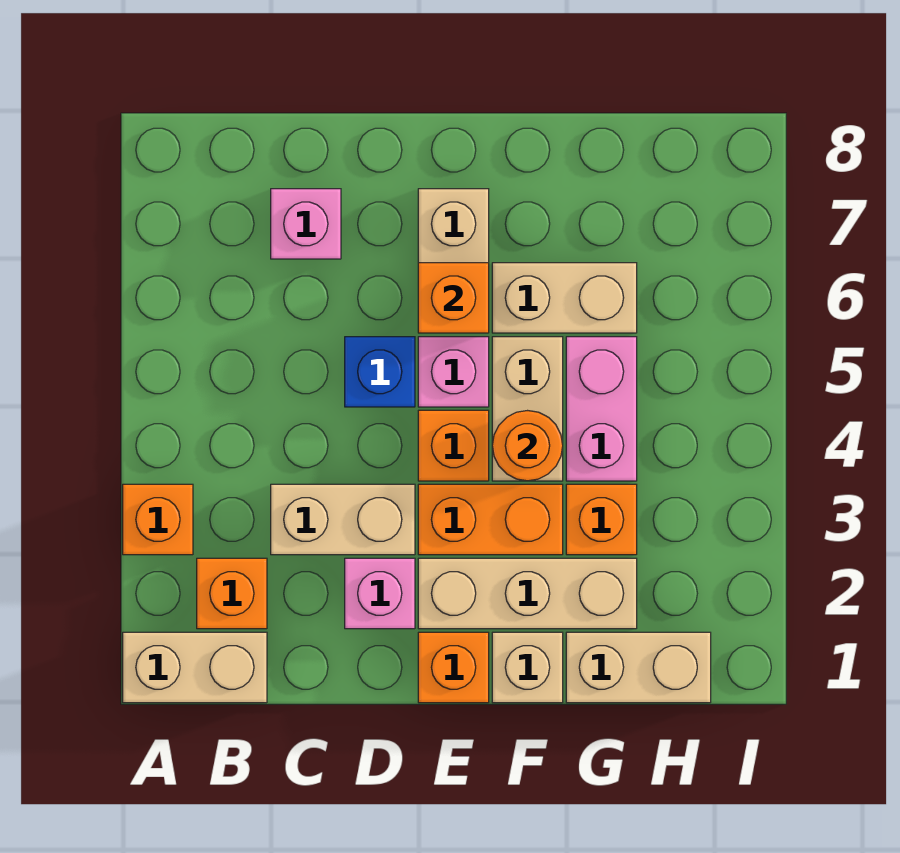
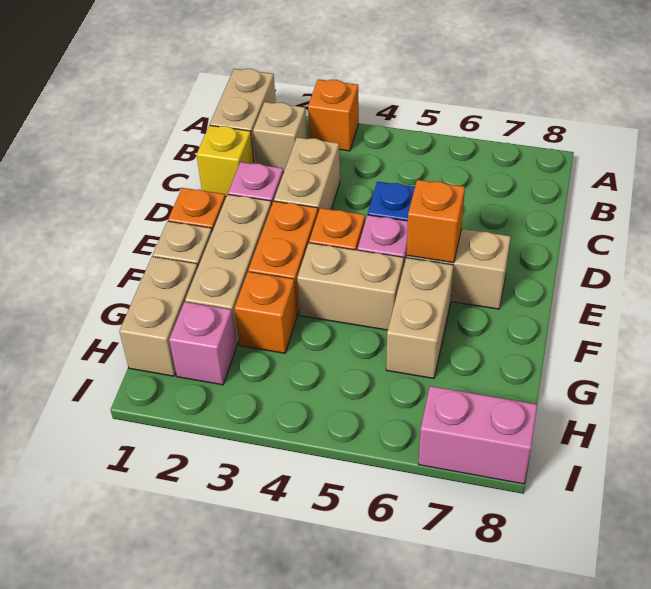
orange brick B2 level 1 -> tan brick B2 level 1
none -> yellow brick C1 level 1
pink brick C7 level 1 -> pink brick H2 level 1
orange round brick F4 level 2 -> none
pink brick G4:G5 level 1 -> pink brick I7:I8 level 1

